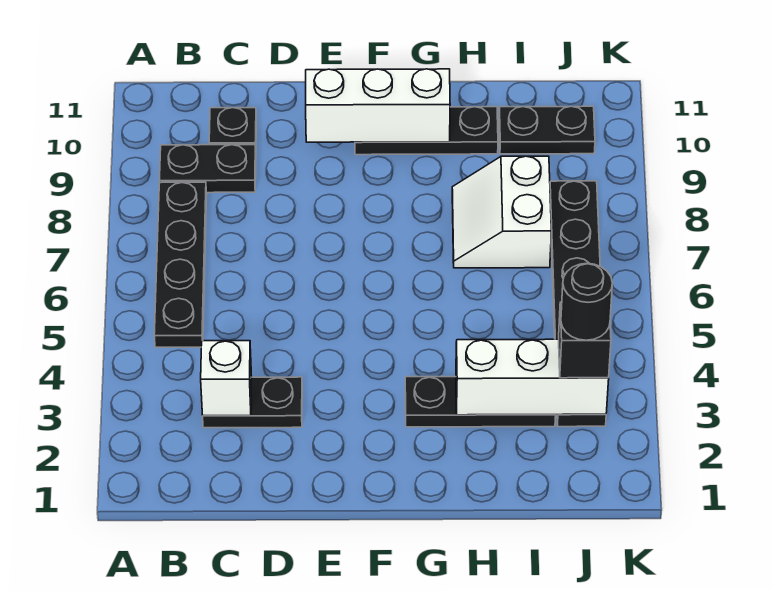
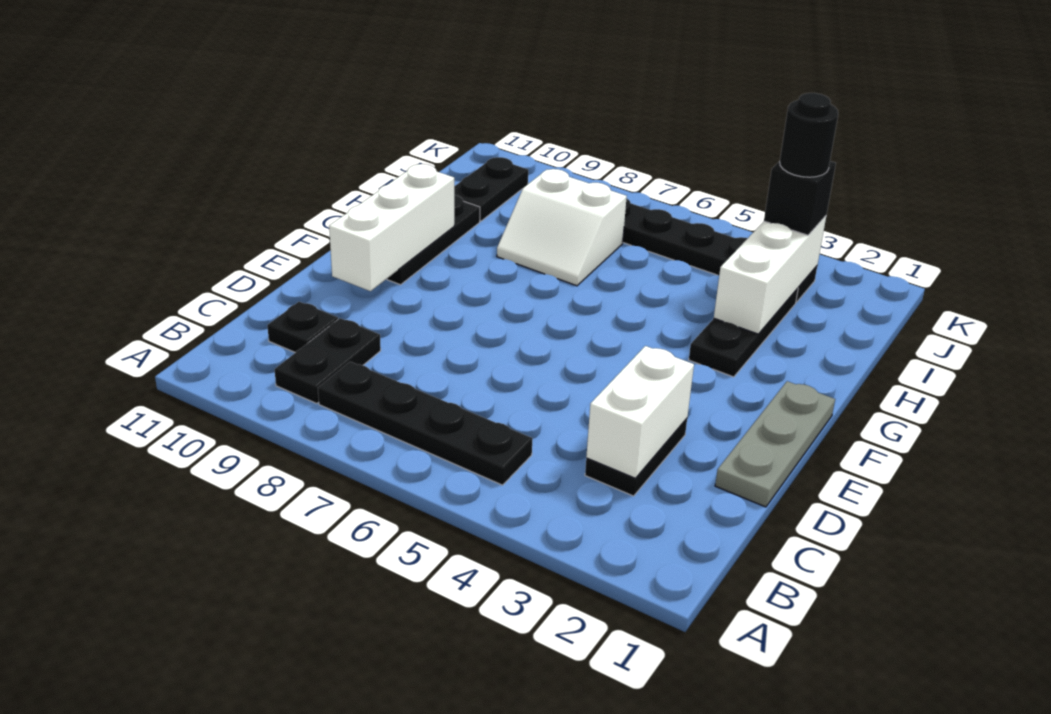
white brick C3 level 2 -> white brick C3:D3 level 2
none -> grey plate D1:F1 level 1

